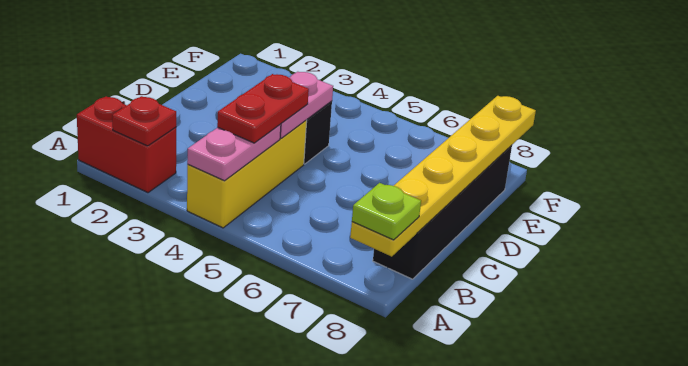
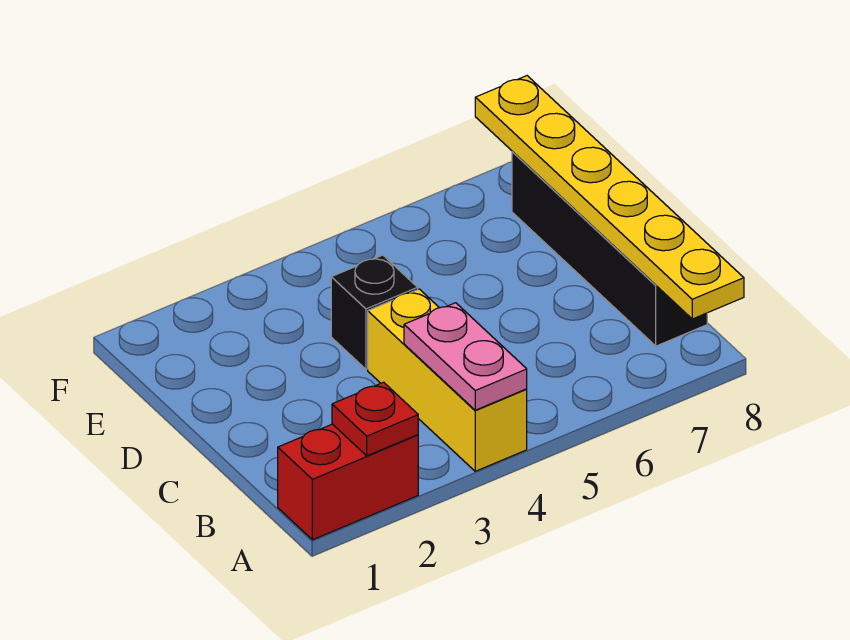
lime plate A8 level 3 -> none
red plate B4:C4 level 3 -> none
pink plate C4:D4 level 2 -> none

